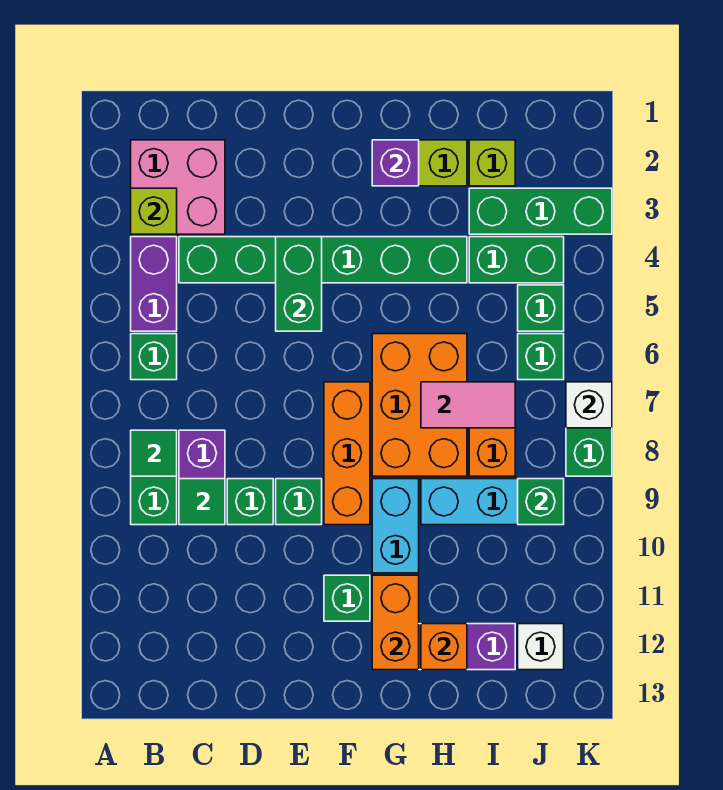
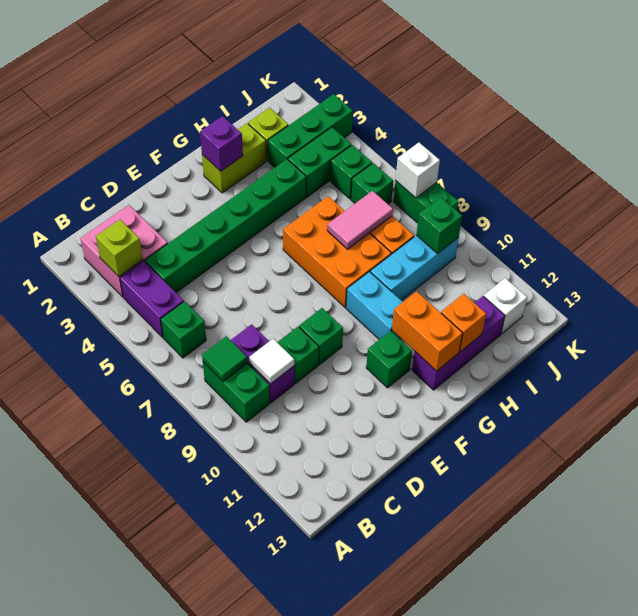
green tile C9 level 2 -> white tile C9 level 2
green brick E4:E5 level 2 -> none
orange brick F7:F9 level 1 -> none

